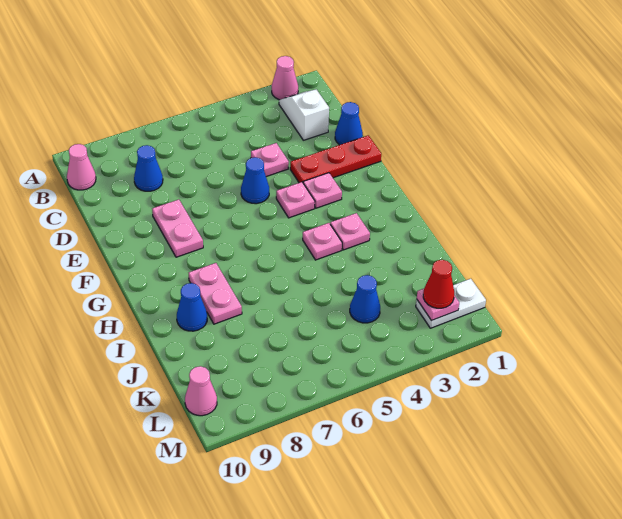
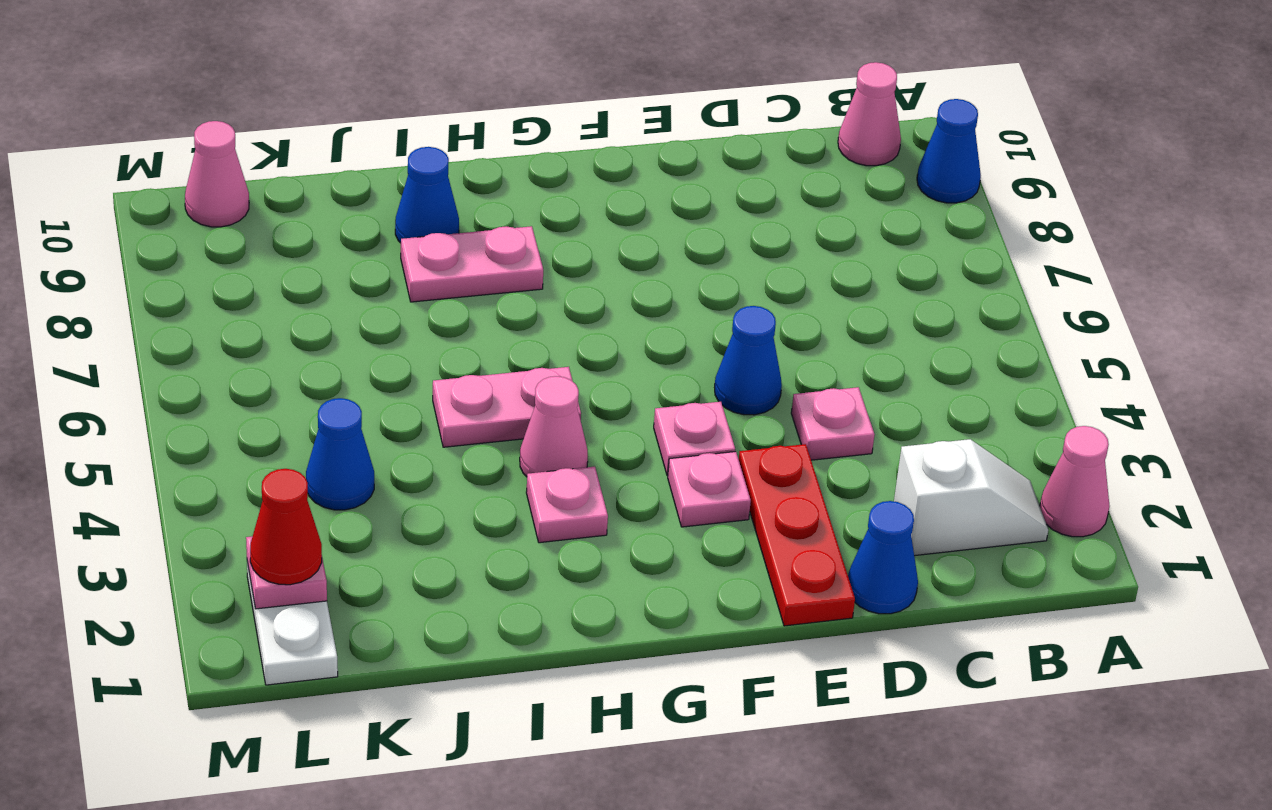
blue cone C8 level 1 -> blue cone A9 level 1
pink plate E8:F8 level 1 -> pink plate H5:I5 level 1
pink plate H4 level 1 -> pink cone H4 level 1

